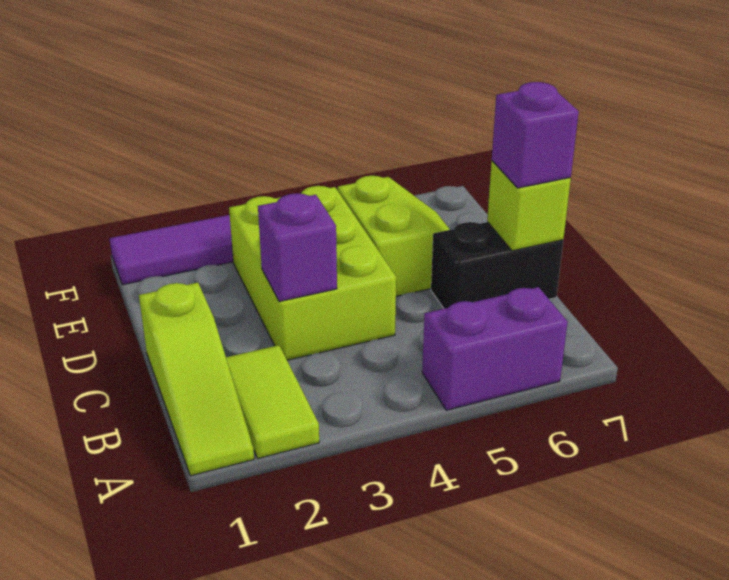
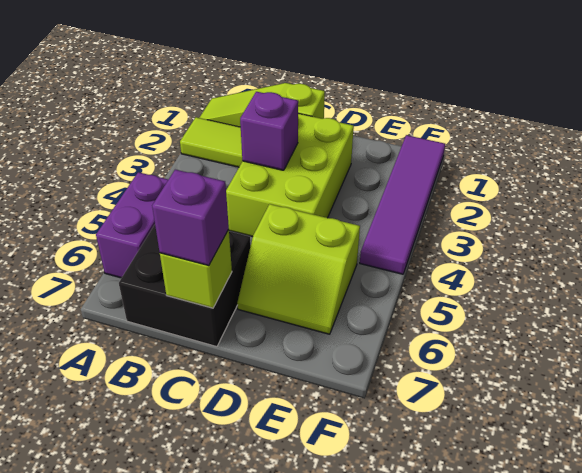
lime brick C3:E4 level 1 -> lime brick C2:D4 level 1
black brick C6:C7 level 1 -> black brick B6:C7 level 1

